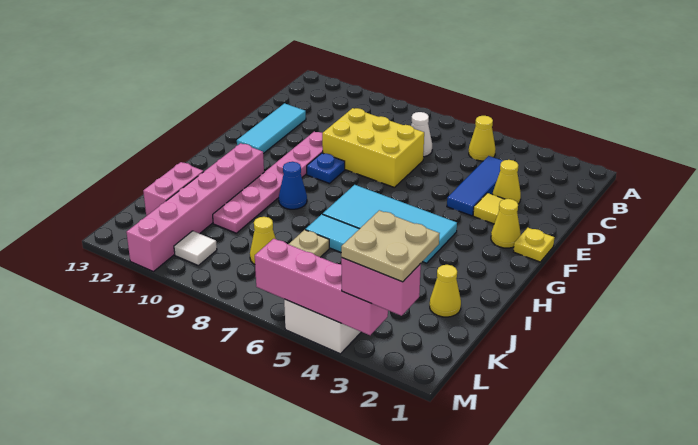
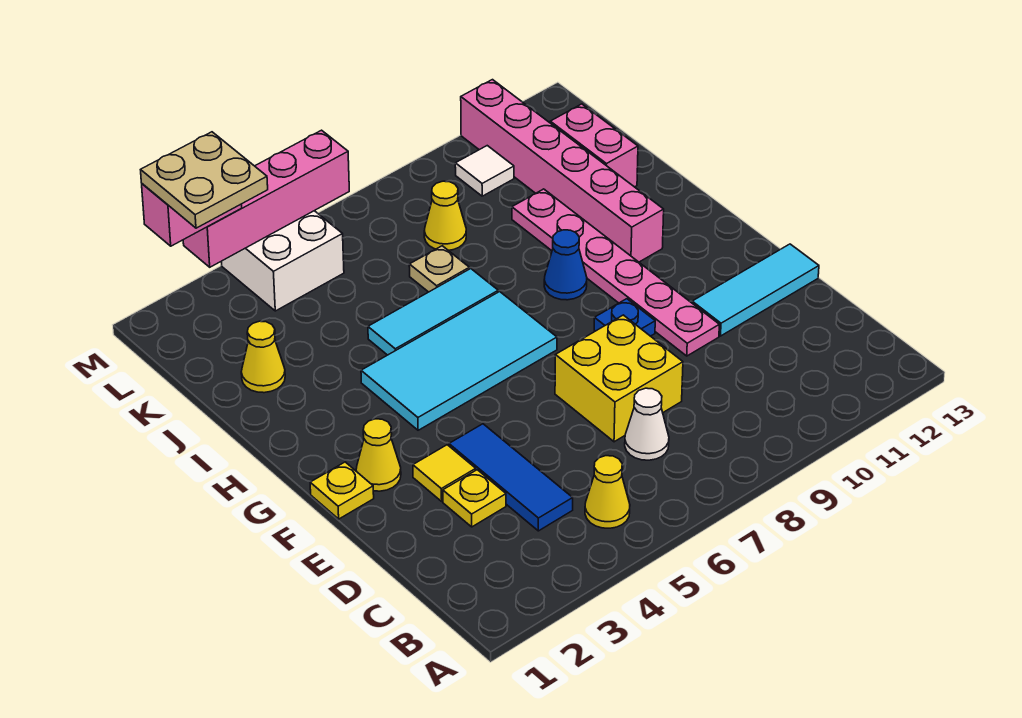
yellow cone D3 level 1 -> yellow plate D3 level 1
yellow brick D7:E9 level 1 -> yellow brick D7:E8 level 1
cyan tile D12:F12 level 1 -> cyan tile E11:E13 level 1

